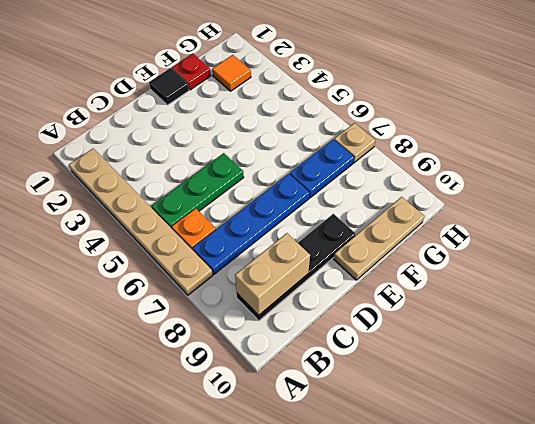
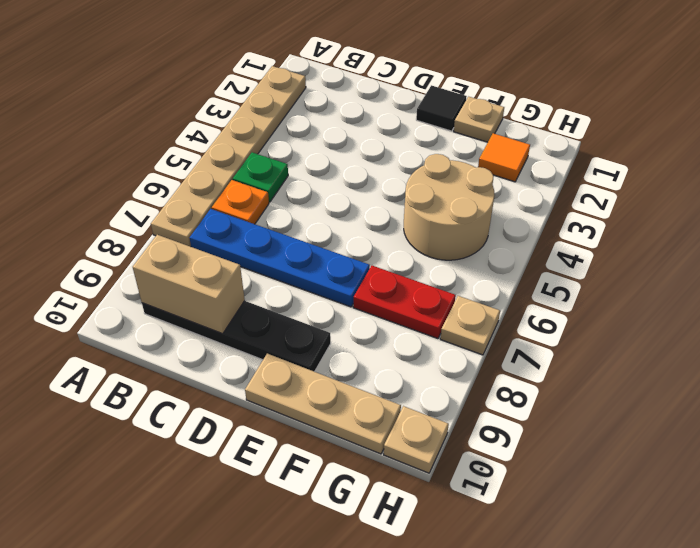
green plate B5:D5 level 1 -> green plate B5 level 1
red plate F1 level 1 -> tan plate F1 level 1
none -> tan round brick F4:G5 level 1
blue plate F7:G7 level 1 -> red plate F7:G7 level 1
none -> tan plate H10 level 1

